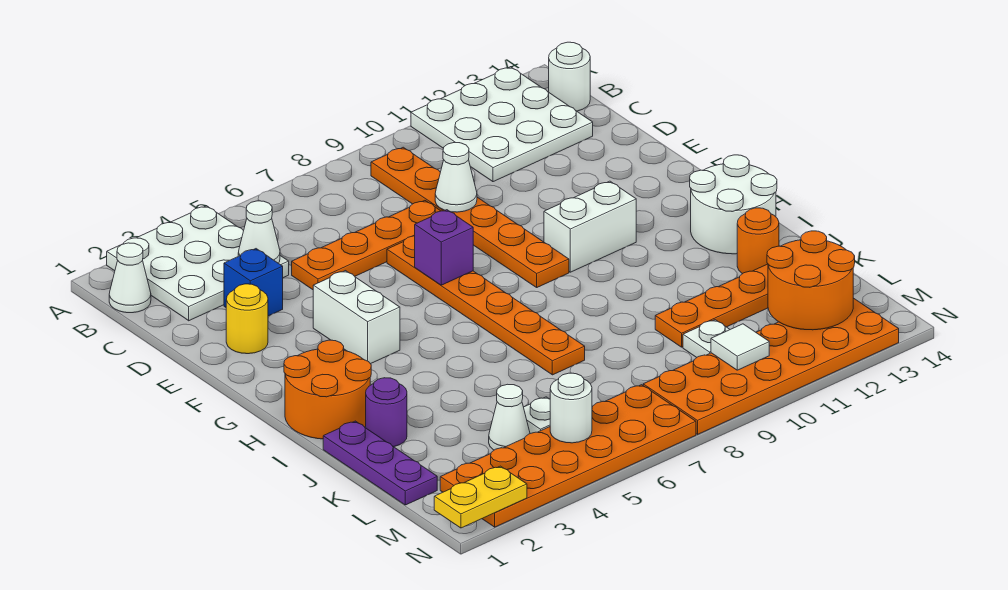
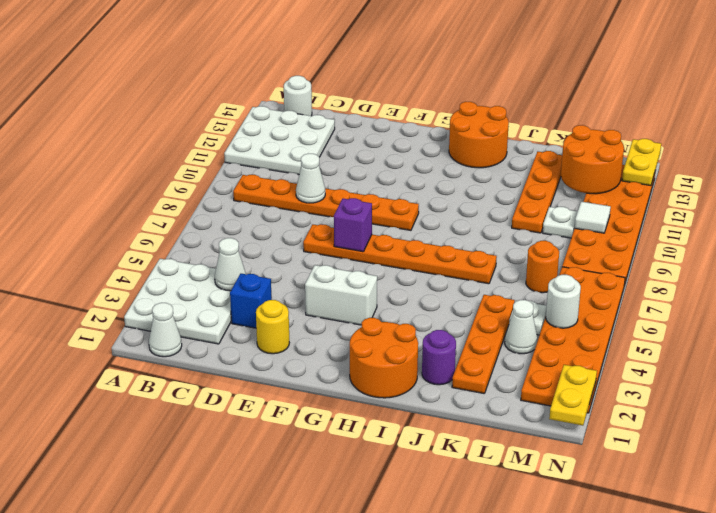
orange plate D5:D8 level 1 -> orange plate K2:K5 level 1
white brick G10:G11 level 1 -> none
white round brick H13:I14 level 1 -> orange round brick H13:I14 level 1
purple plate J1:L1 level 1 -> none
orange round brick J13 level 1 -> orange round brick L7 level 1
none -> yellow plate N13:N14 level 2

